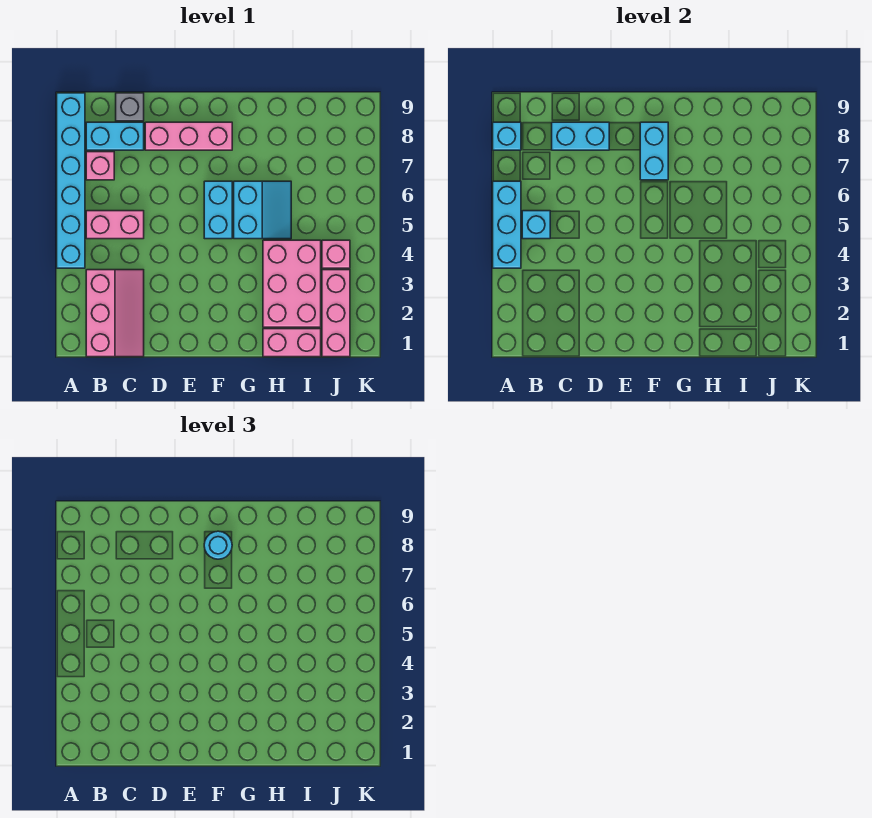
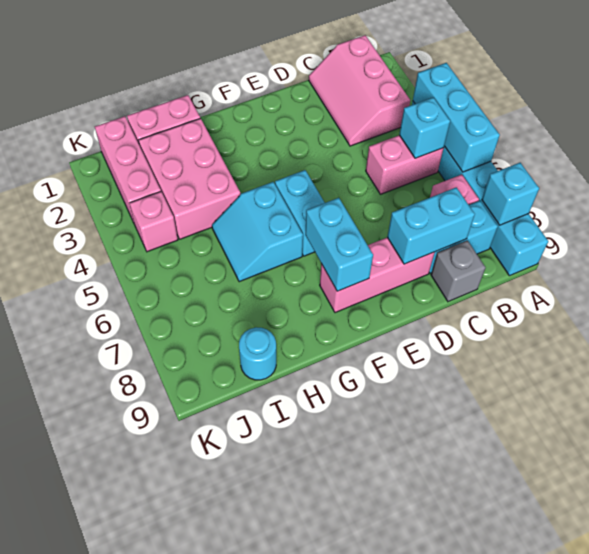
cyan round brick F8 level 3 -> cyan round brick I9 level 1

